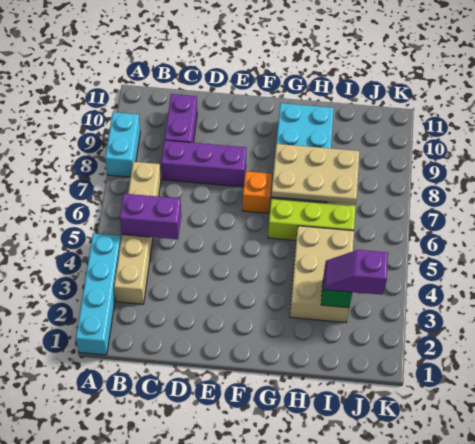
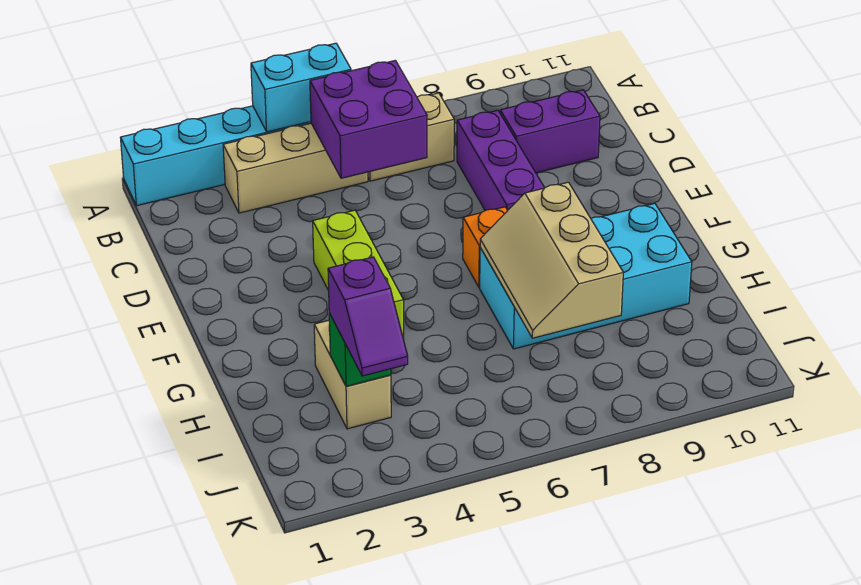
cyan brick A8:A9 level 1 -> cyan brick A4:A5 level 2
purple brick B5:C5 level 2 -> purple brick B5:C6 level 2
lime brick G6:I6 level 1 -> lime brick E4:G4 level 1
tan plate G7:I8 level 2 -> tan slope G7:I8 level 2 top 8
tan brick H3:I5 level 1 -> tan brick H3:I3 level 1
purple slope I3:J3 level 3 top J -> purple slope I3:J3 level 3 top I

